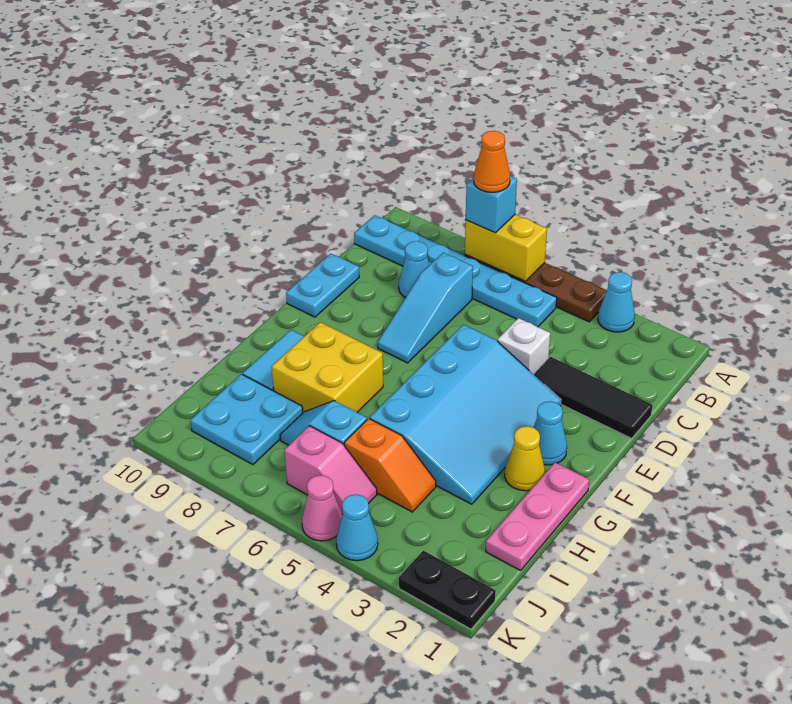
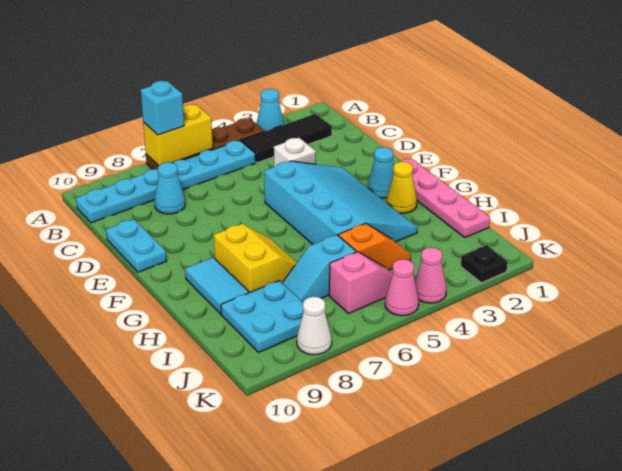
orange cone A7 level 4 -> none
cyan slope C7:E7 level 1 top C -> none
black tile D1:D3 level 1 -> black tile B2:B4 level 1
pink plate G1:I1 level 1 -> pink plate F1:I1 level 1
yellow brick G7:H8 level 1 -> yellow slope G7:H8 level 1 top 8
black plate K1:K2 level 1 -> black plate K2 level 1
cyan cone K4 level 1 -> pink cone K4 level 1
none -> white cone K8 level 1

